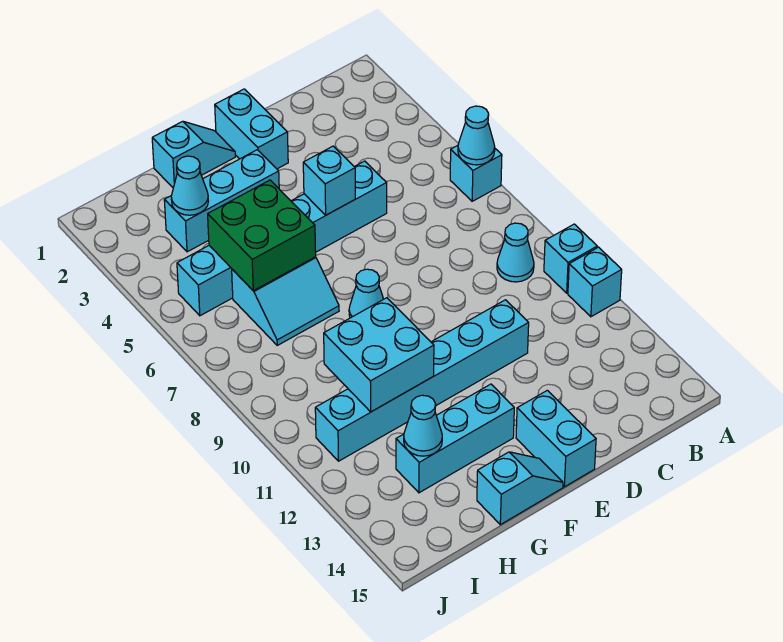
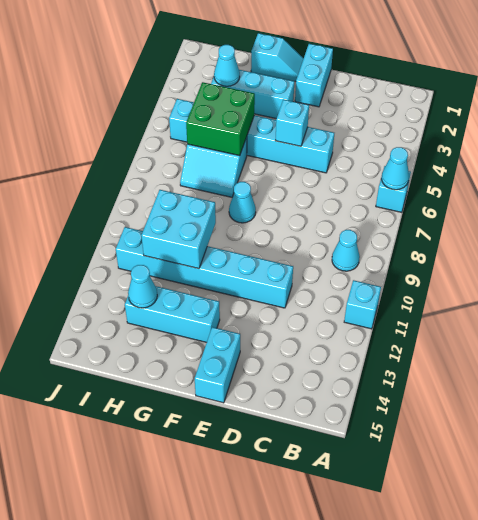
cyan brick A10 level 1 -> none
cyan slope F15:G15 level 1 top G -> none

